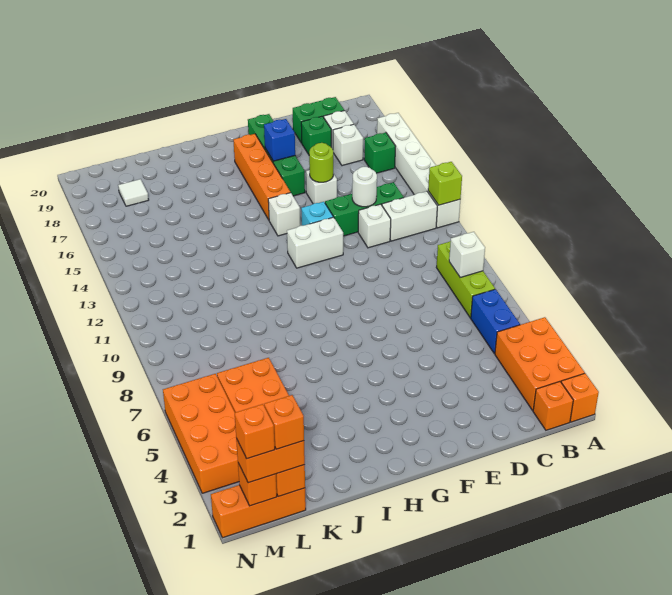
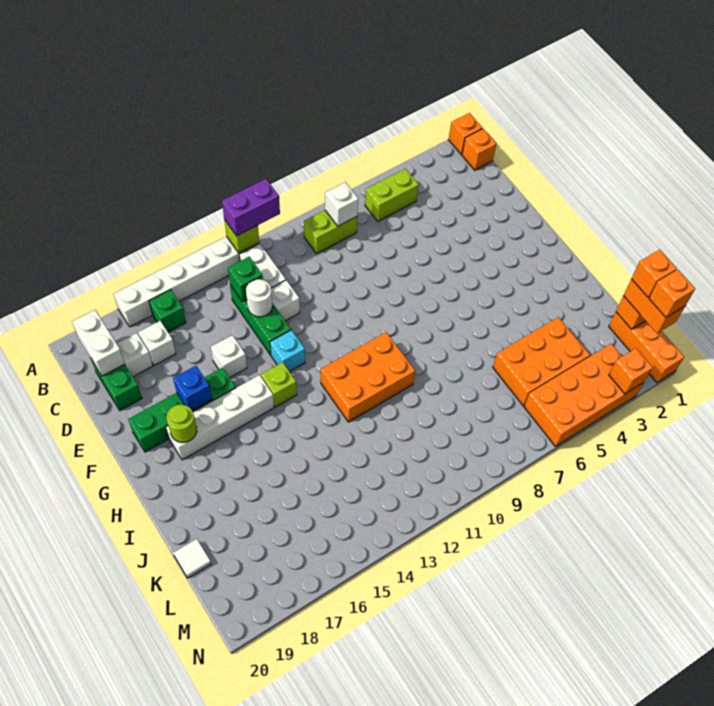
orange brick A2:B4 level 1 -> orange brick H10:I12 level 1
none -> purple brick A11:A12 level 3
blue brick B5:B6 level 1 -> lime brick B5:B6 level 1
lime brick B7:B9 level 1 -> lime brick B8:B9 level 1
green brick D18 level 1 -> green brick C13 level 2
lime round brick E15 level 2 -> lime round brick G18 level 2
white brick F12:G12 level 1 -> white brick B19:C19 level 2
white brick G14 level 1 -> lime brick G14 level 1
orange brick G15:G18 level 1 -> white brick G15:G18 level 1
white tile L18 level 1 -> white tile K20 level 1
orange brick M1 level 2 -> orange brick N3 level 2

